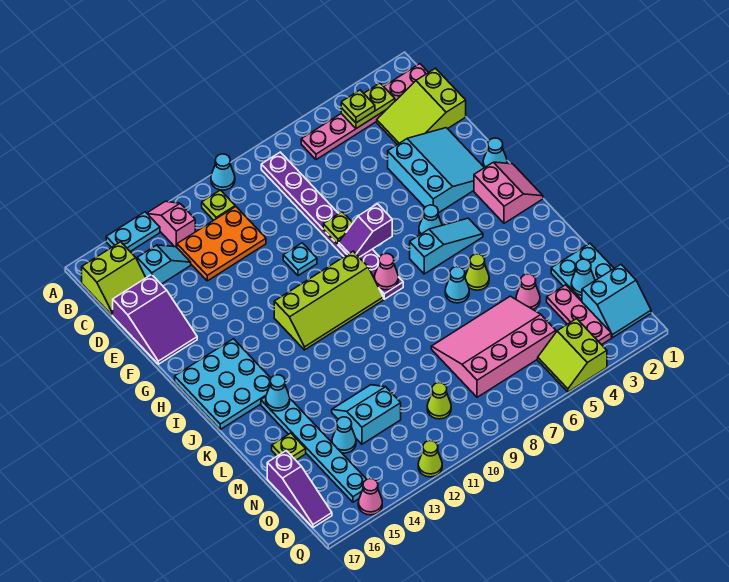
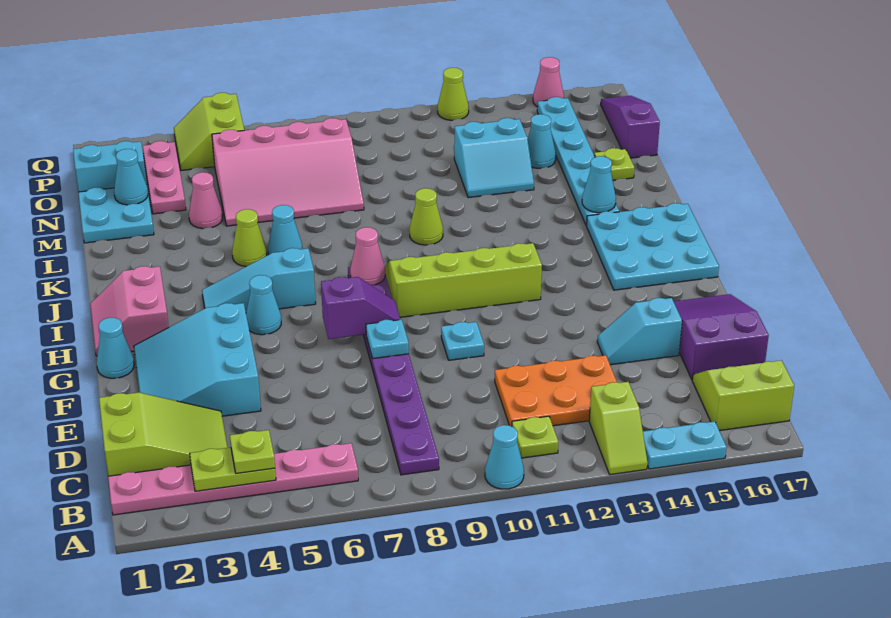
pink slope A13:B13 level 1 top B -> lime slope A13:B13 level 1 top B
cyan slope C14:C15 level 1 top 15 -> cyan slope E14:E15 level 1 top 15
lime plate F8 level 2 -> cyan plate F8 level 2
lime cone O10 level 1 -> lime cone K10 level 1
lime slope P4:Q5 level 1 top 4 -> lime slope P4:Q5 level 1 top 5

